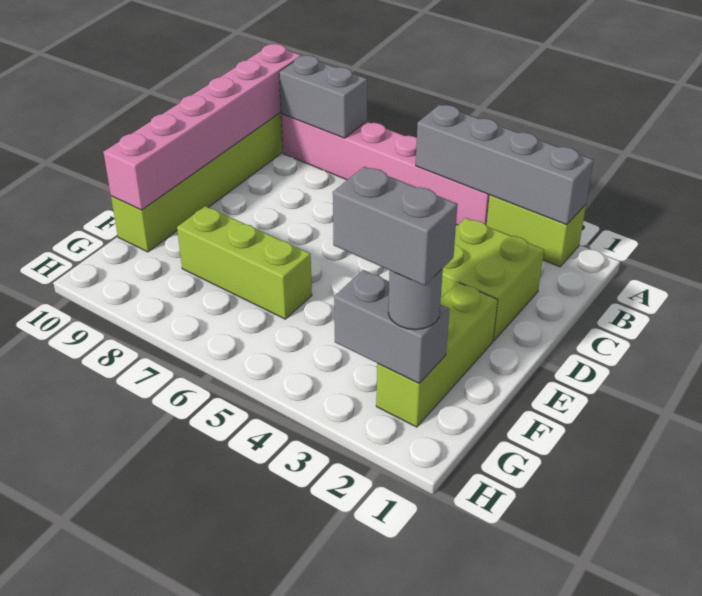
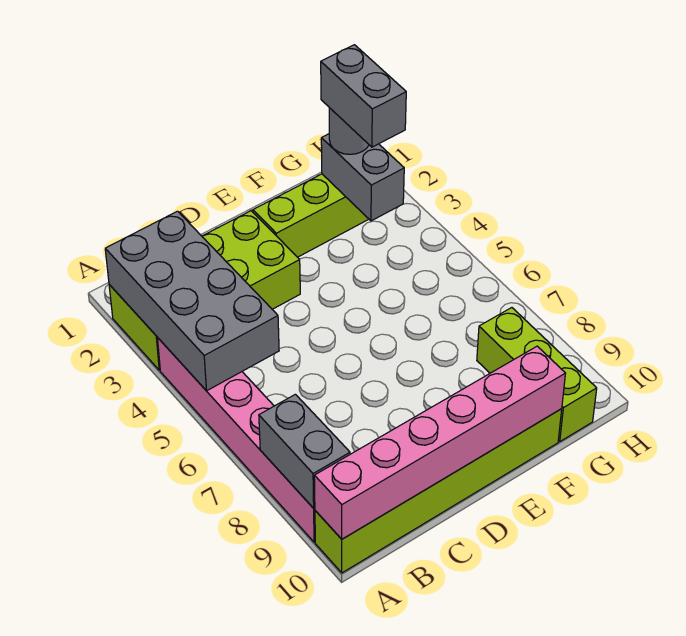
grey brick A2:A5 level 2 -> grey brick A2:B5 level 2
lime brick F6:F8 level 1 -> lime brick G8:G10 level 1

